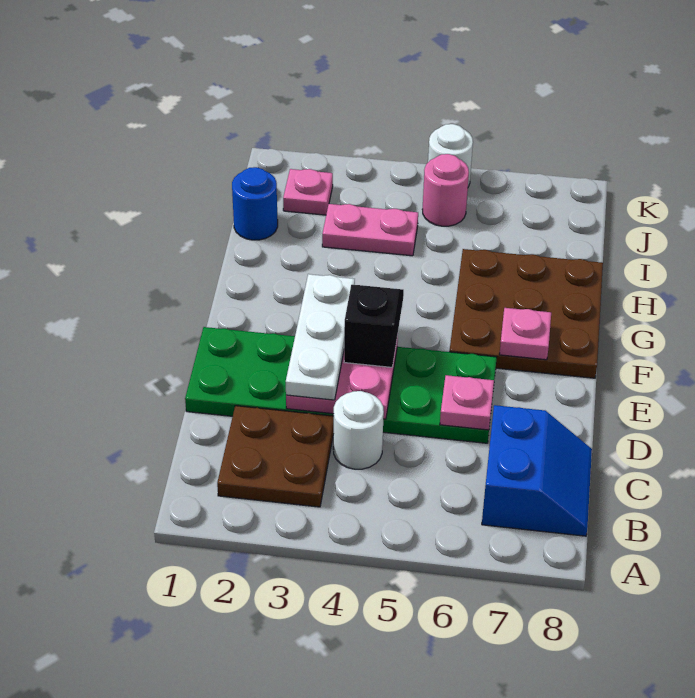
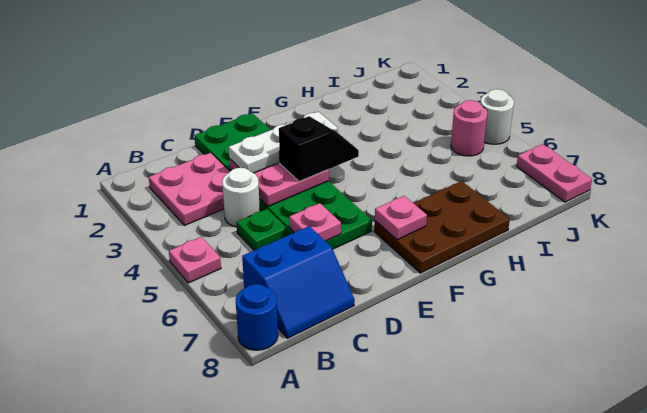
brown plate B2:C3 level 1 -> pink plate B2:C3 level 1
none -> green plate C5 level 1
brown plate F6:H8 level 1 -> brown plate F7:H8 level 1
blue round brick I1 level 1 -> blue round brick A8 level 1
pink plate I3:I4 level 1 -> pink plate K7:K8 level 1
pink plate J2 level 1 -> pink plate A5 level 1

